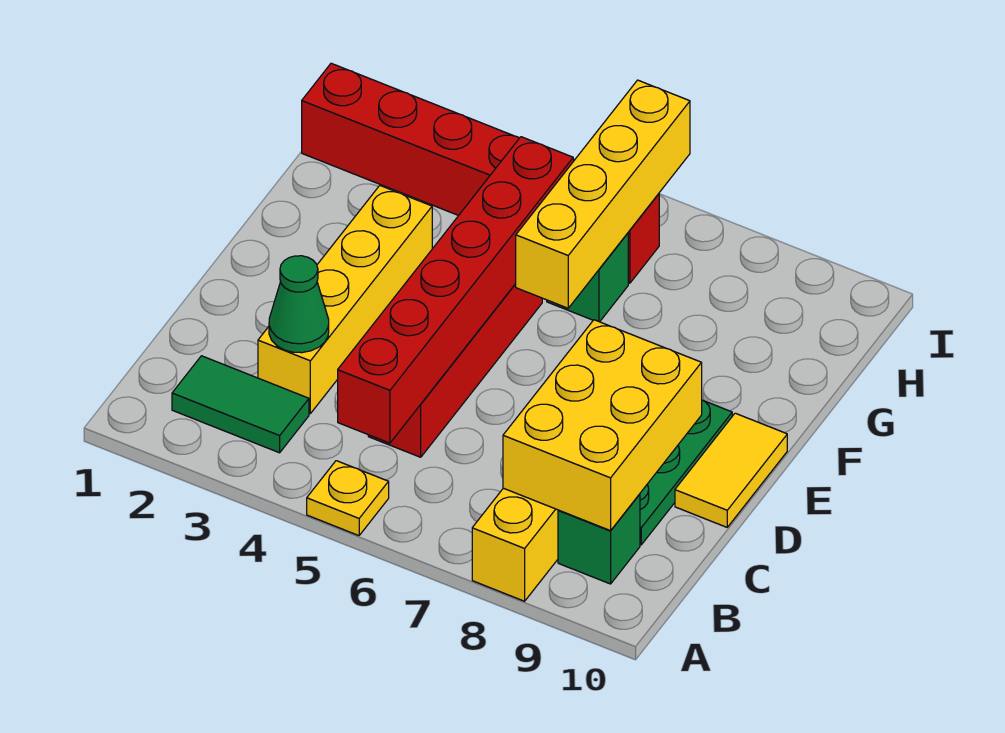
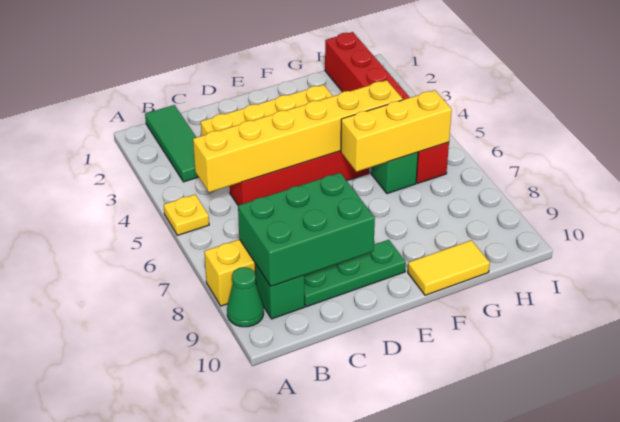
green tile B2:B3 level 1 -> green tile B1:B3 level 1
red brick B5:G5 level 2 -> yellow brick B5:G5 level 2
yellow brick B8:D9 level 2 -> green brick B8:D9 level 2
green cone C3 level 2 -> green cone A9 level 1
yellow tile D10:E10 level 1 -> yellow tile F10:G10 level 1
yellow brick F6:I6 level 2 -> yellow brick F6:H6 level 2

